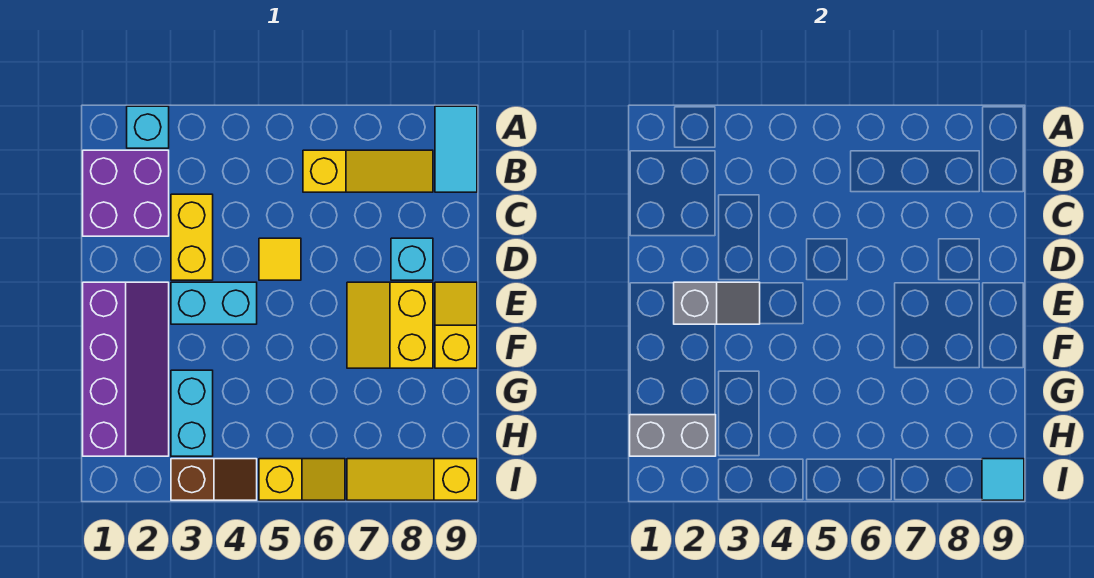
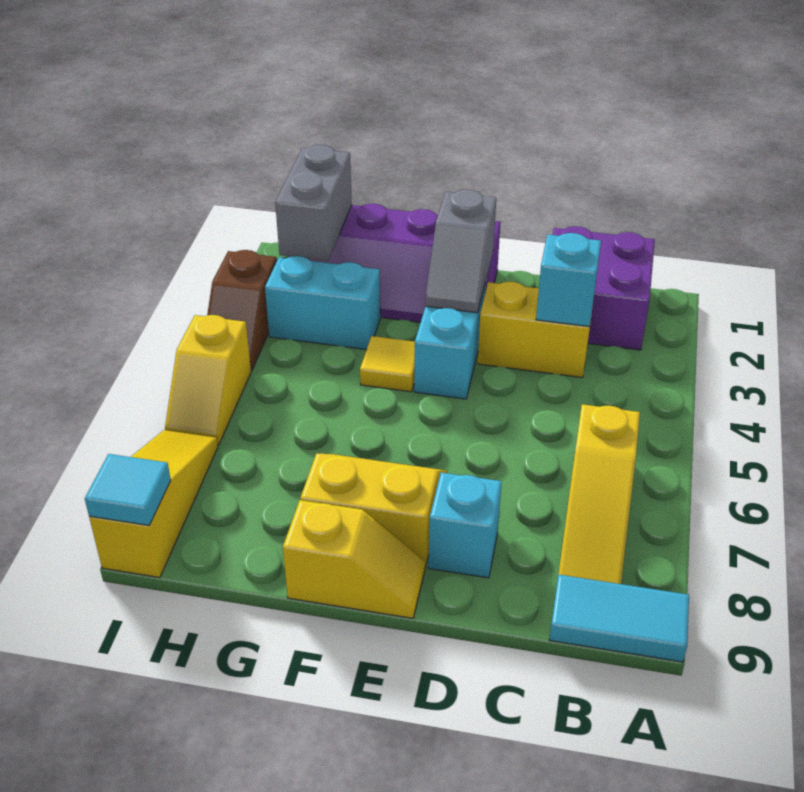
cyan brick A2 level 1 -> cyan brick C3 level 2
yellow tile D5 level 1 -> yellow tile F4 level 1

